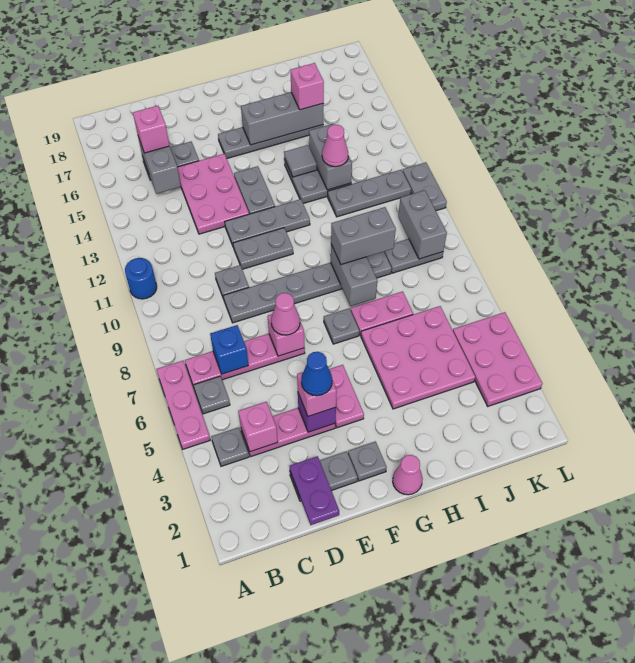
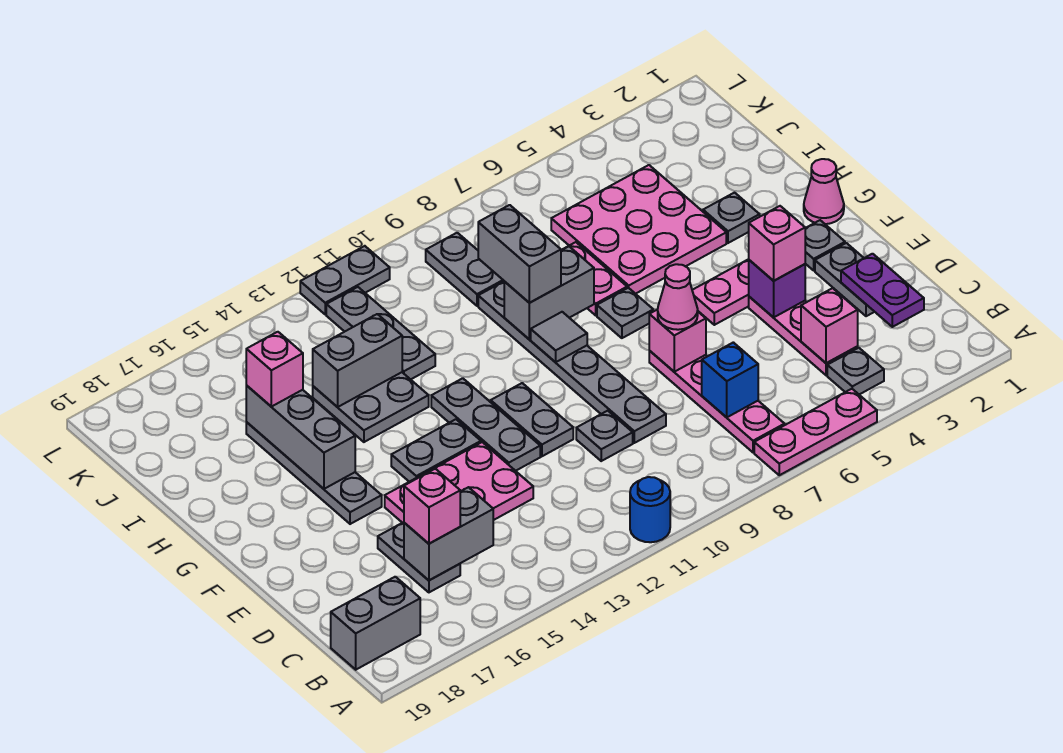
grey plate B6 level 1 -> grey plate H3 level 1
purple plate D1:D2 level 2 -> purple plate C2:D2 level 2
blue cone E4 level 4 -> none
grey tile H14 level 2 -> grey tile G9 level 2
pink cone I13 level 3 -> none
pink plate K3:L5 level 1 -> none
grey brick K9:K10 level 2 -> grey brick B18:B19 level 1

